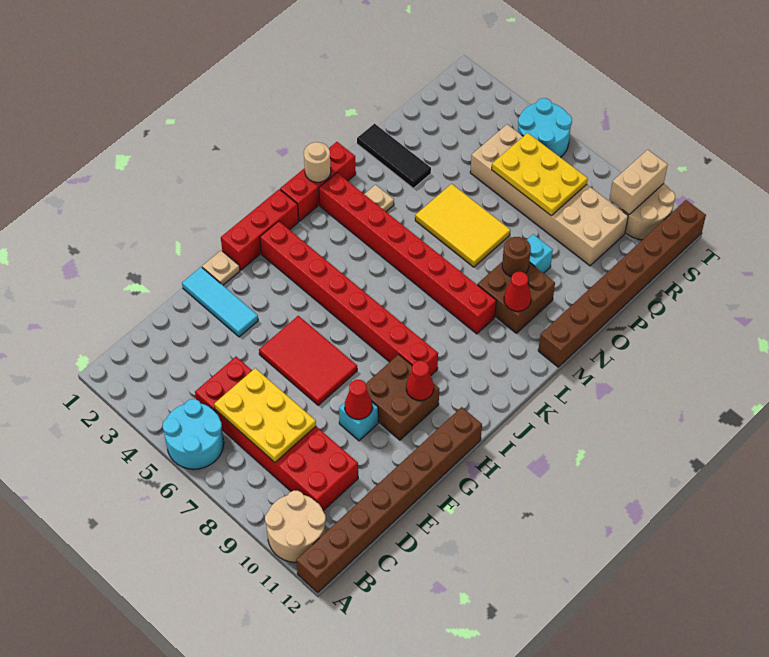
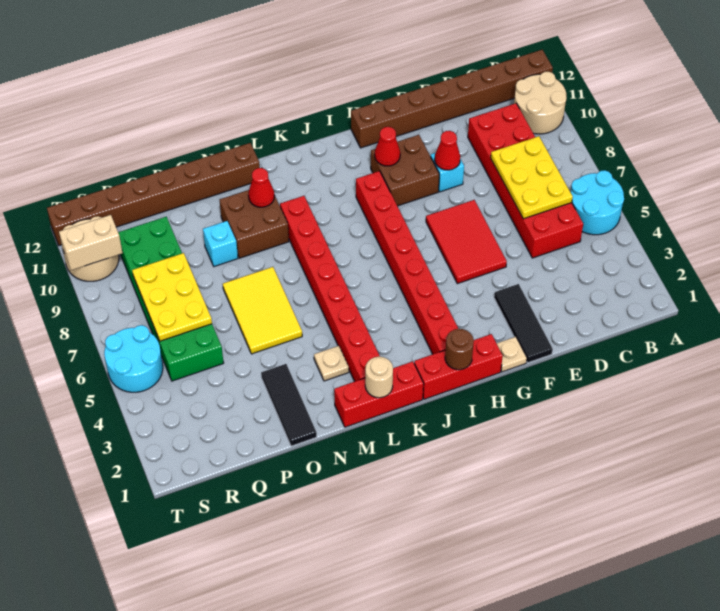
cyan tile F1:F3 level 1 -> black tile F1:F3 level 1
brown round brick N9 level 2 -> brown round brick I1 level 2
tan brick Q5:R10 level 1 -> green brick Q5:R10 level 1

